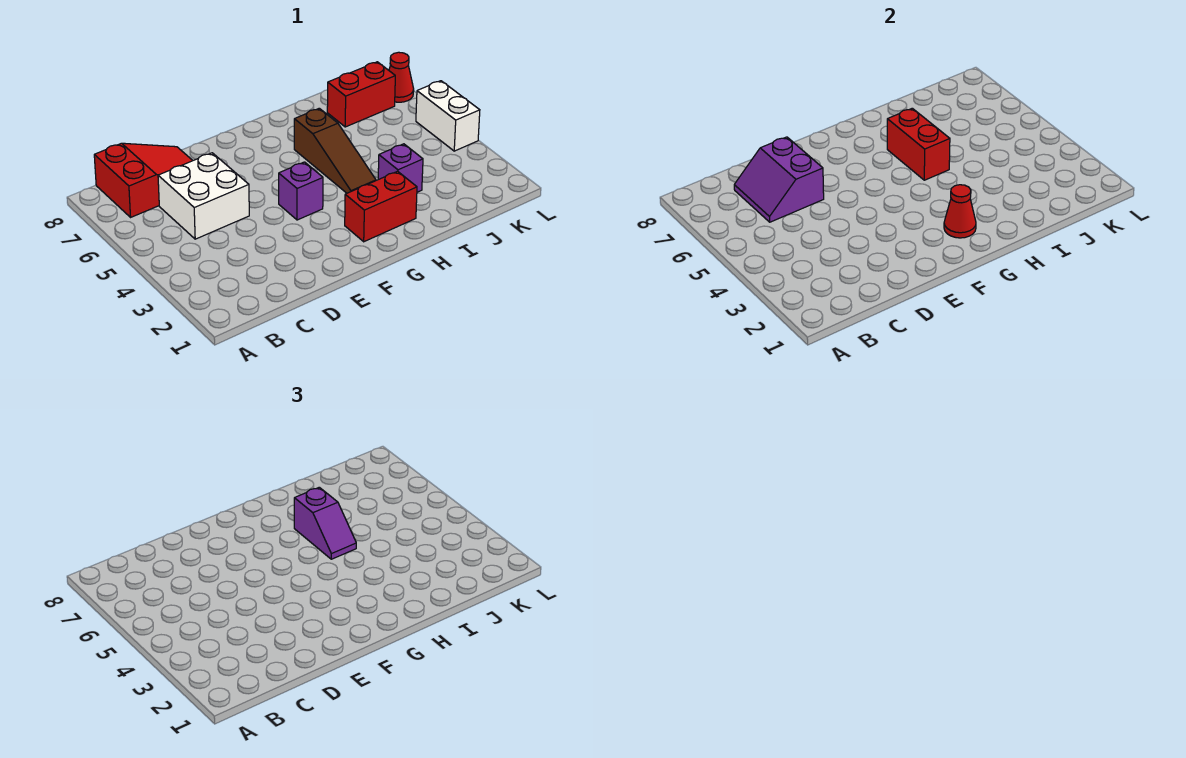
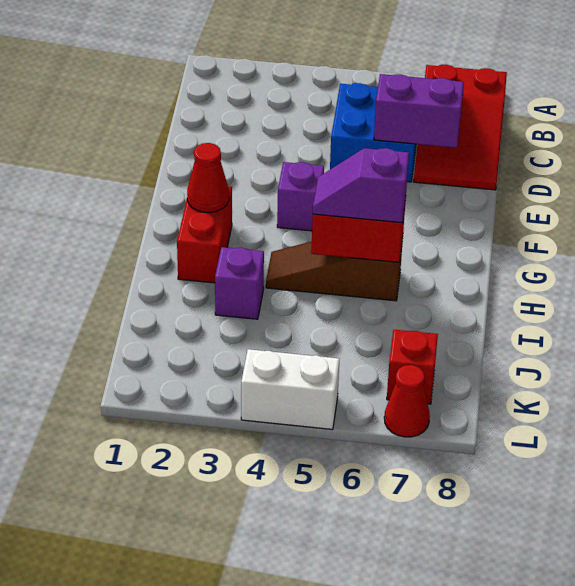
white brick C5:D6 level 1 -> blue brick C5:D6 level 1
red brick J7:K7 level 1 -> red brick K7 level 1

